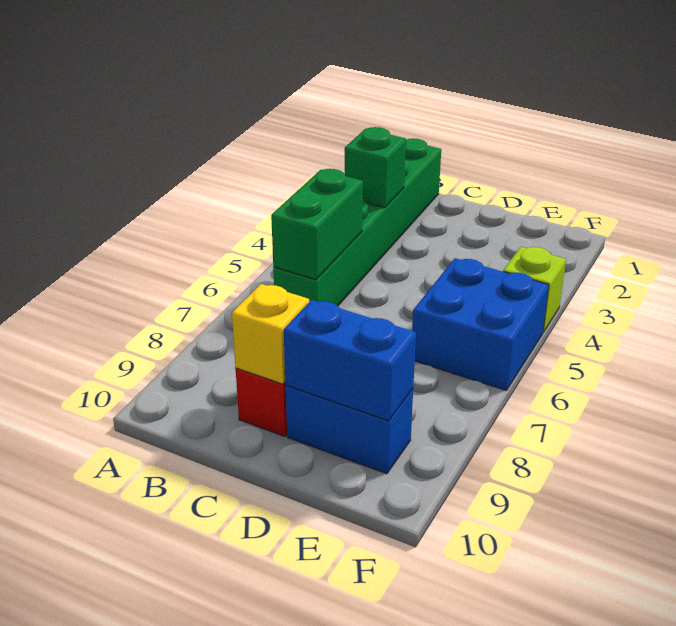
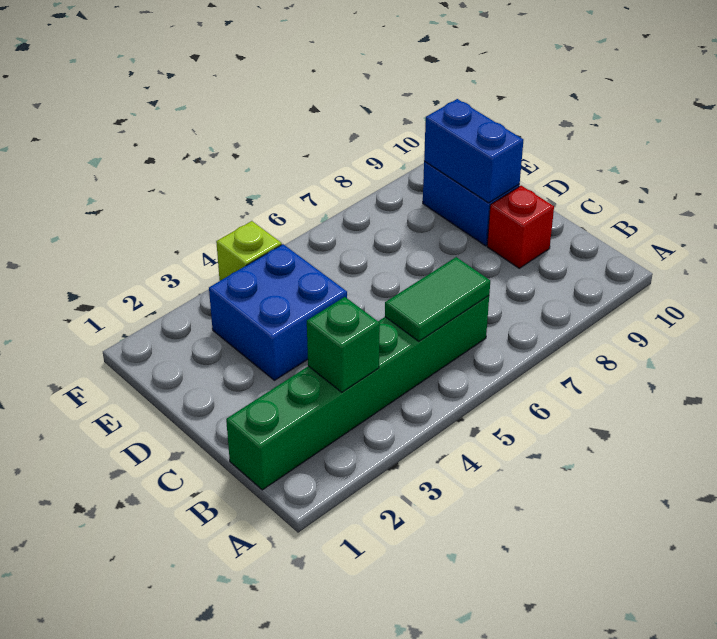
green brick B5:B6 level 2 -> green tile B5:B6 level 2
yellow brick C9 level 2 -> none
blue brick E5:F6 level 1 -> blue brick D3:E4 level 1

